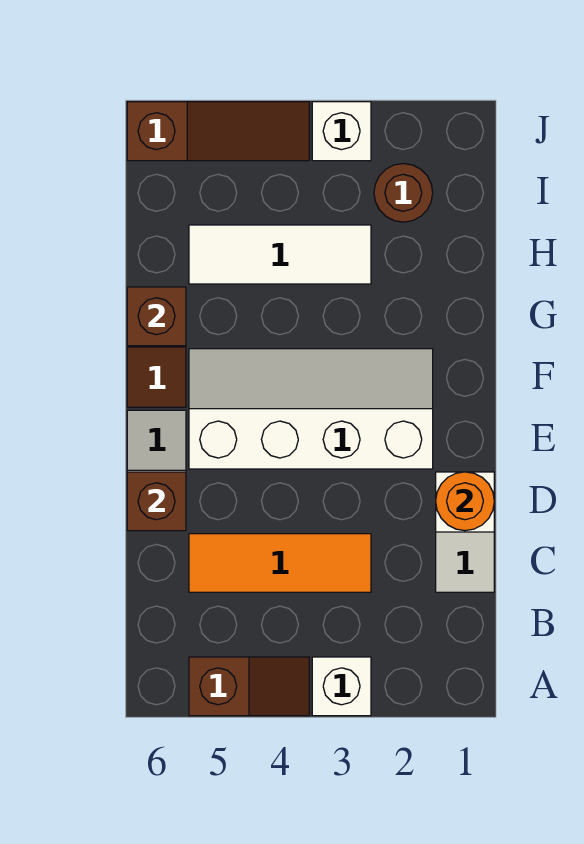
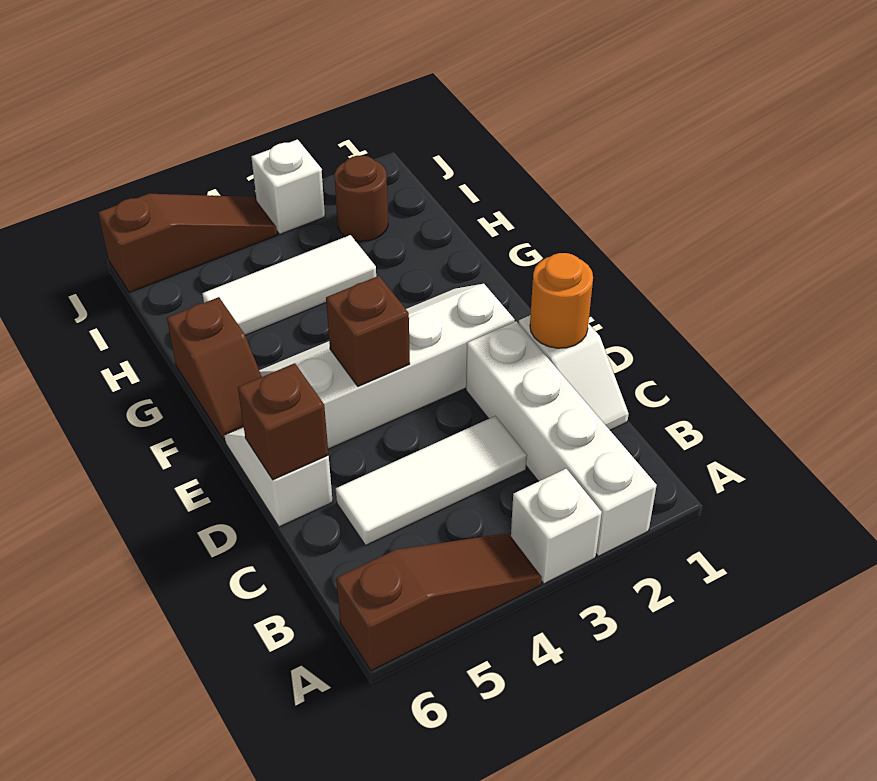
none -> white brick A2:D2 level 1
brown slope A4:A5 level 1 top 5 -> brown slope A4:A6 level 1 top 6
orange tile C3:C5 level 1 -> white tile C3:C5 level 1
brown brick G6 level 2 -> brown brick E4 level 2

